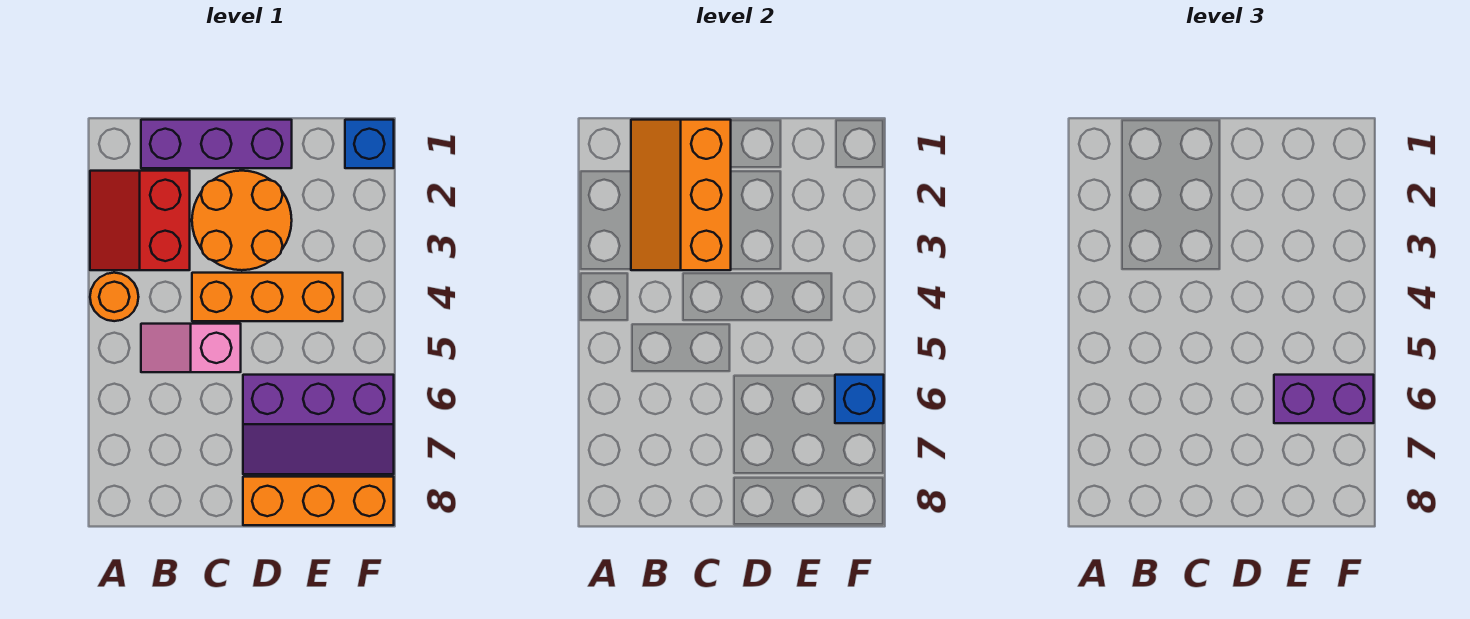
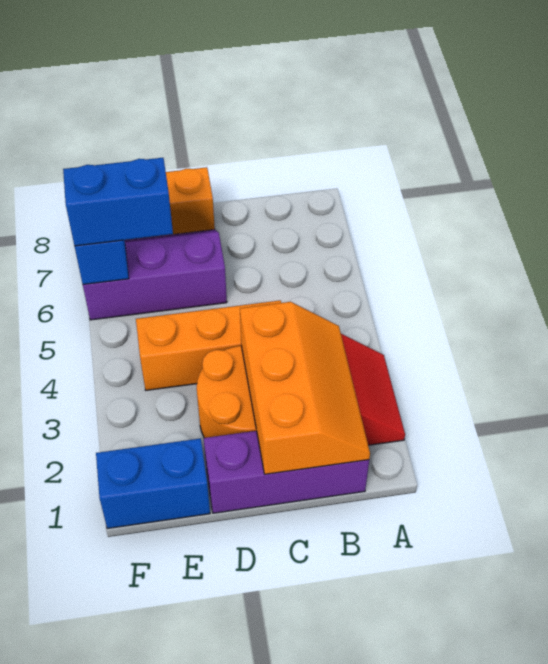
orange round brick A4 level 1 -> none
pink slope B5:C5 level 1 top C -> none
purple brick E6:F6 level 3 -> blue brick E6:F6 level 3
blue brick F1 level 1 -> blue brick E1:F1 level 1

